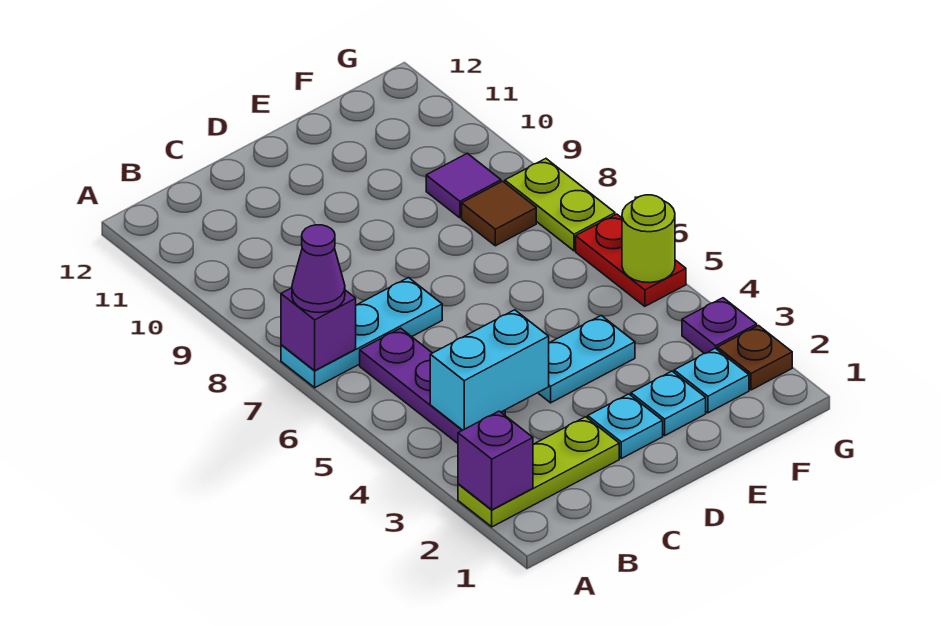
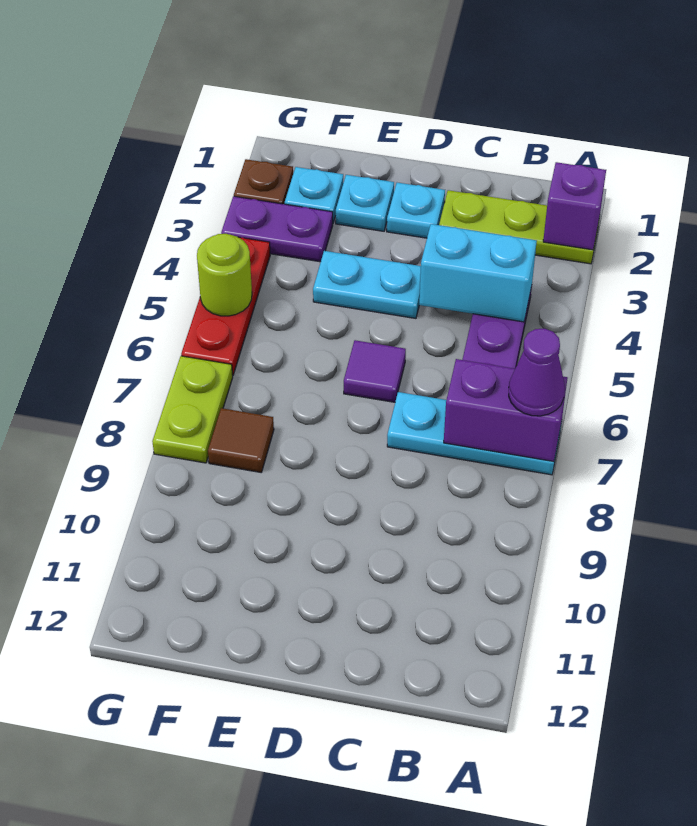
purple brick A7 level 2 -> purple brick A7:B7 level 2
purple tile F9 level 1 -> purple tile D6 level 1
purple plate G3 level 1 -> purple plate F3:G3 level 1
red plate G5:G6 level 1 -> red plate G4:G6 level 1

